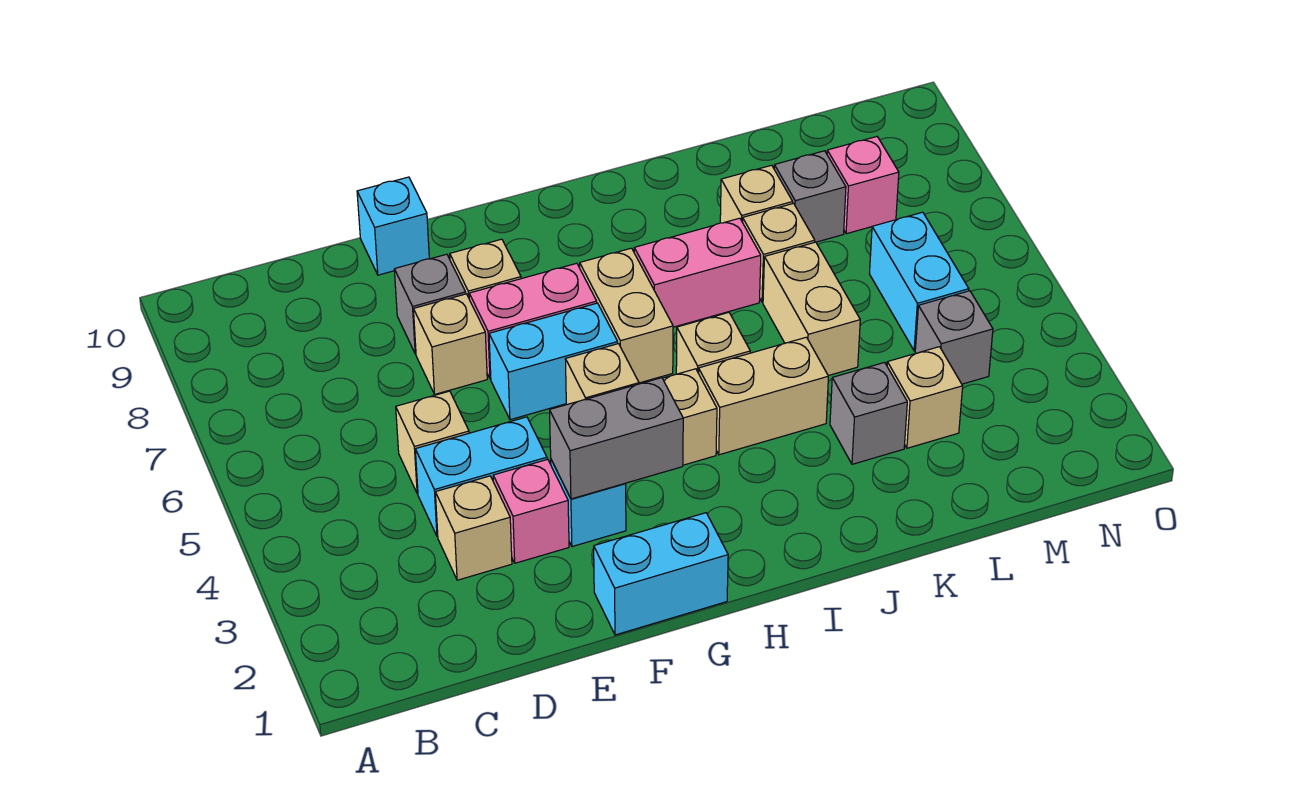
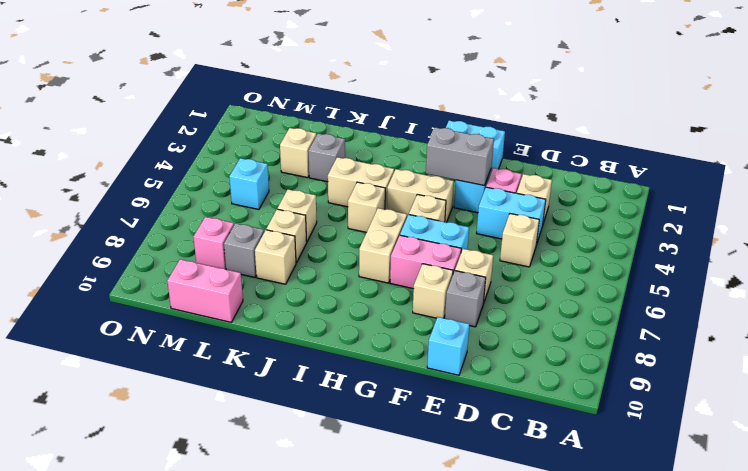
pink brick I7:J7 level 1 -> pink brick L10:M10 level 1
tan brick K5:K6 level 1 -> tan brick K6 level 1
grey brick M4 level 1 -> none
cyan brick M5:M6 level 1 -> cyan brick M5 level 1

